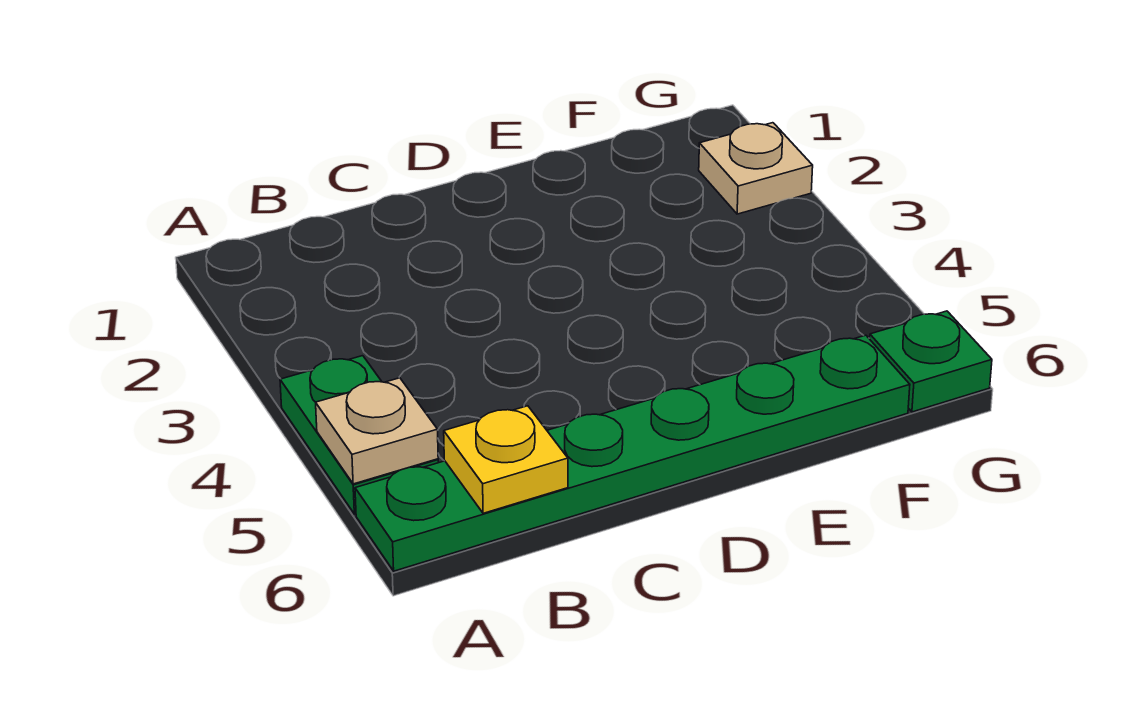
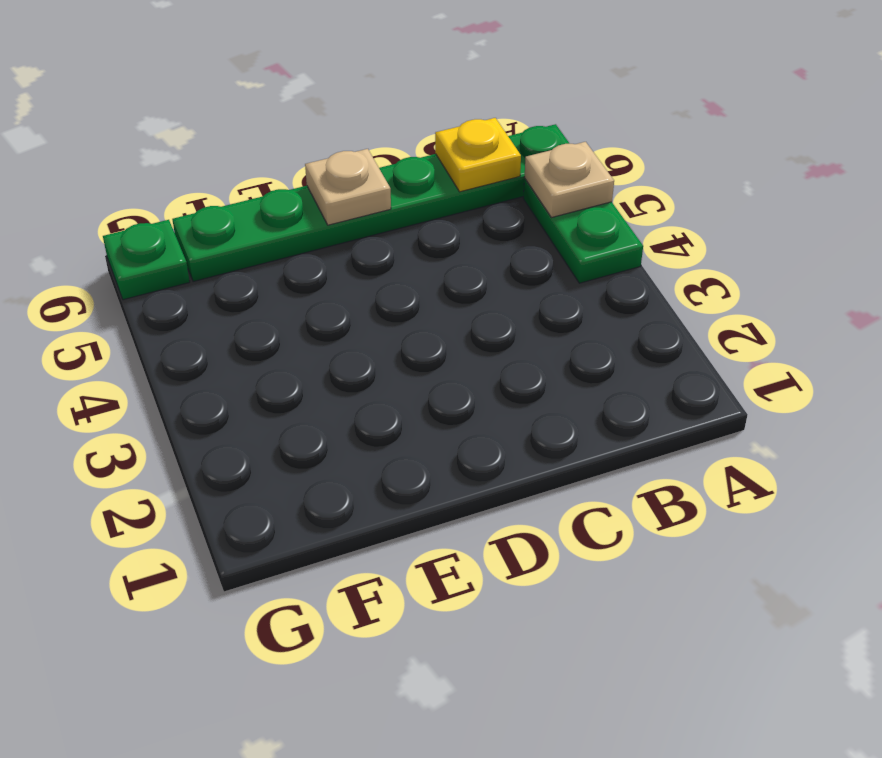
tan plate G2 level 1 -> tan plate D6 level 2

